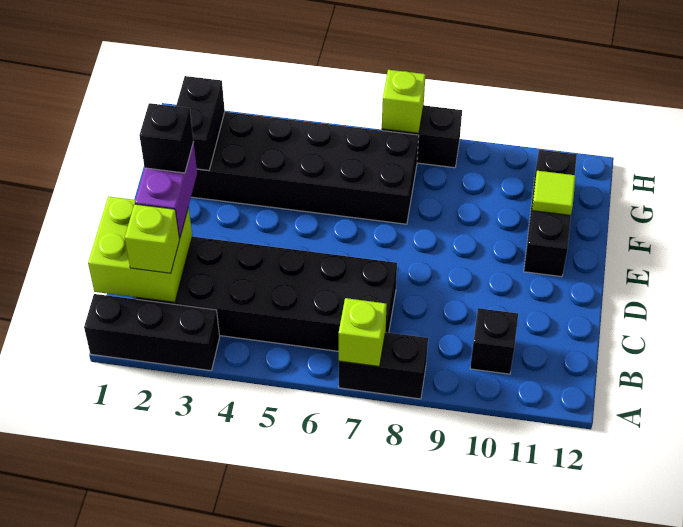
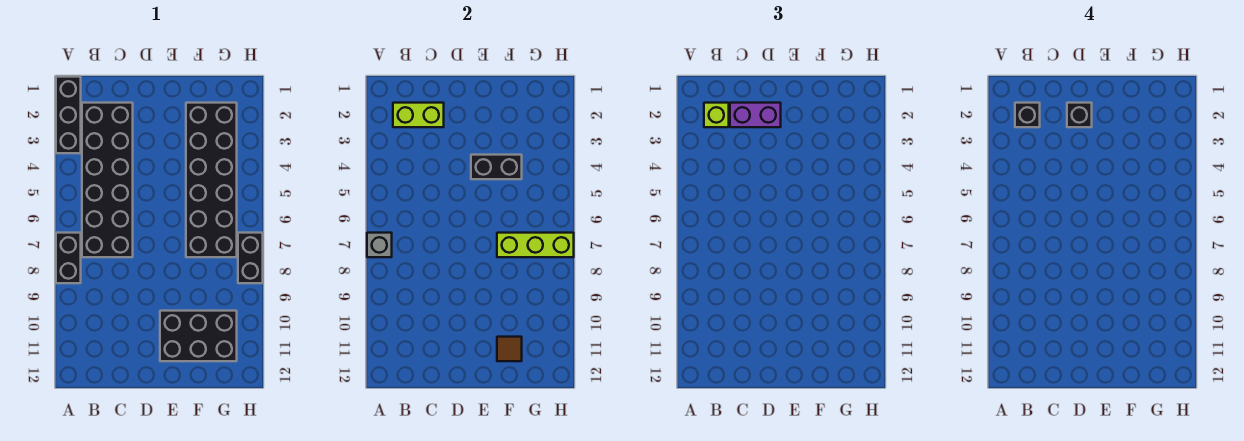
lime brick A7 level 2 -> grey brick A7 level 2
lime brick B1:C2 level 2 -> lime brick B2:C2 level 2
black brick B10 level 1 -> black brick B2 level 4
black brick E11:G11 level 1 -> black brick E10:G11 level 1
black brick F2:G2 level 2 -> black brick E4:F4 level 2
lime tile F11 level 2 -> brown tile F11 level 2
lime brick H7 level 2 -> lime brick F7:H7 level 2

